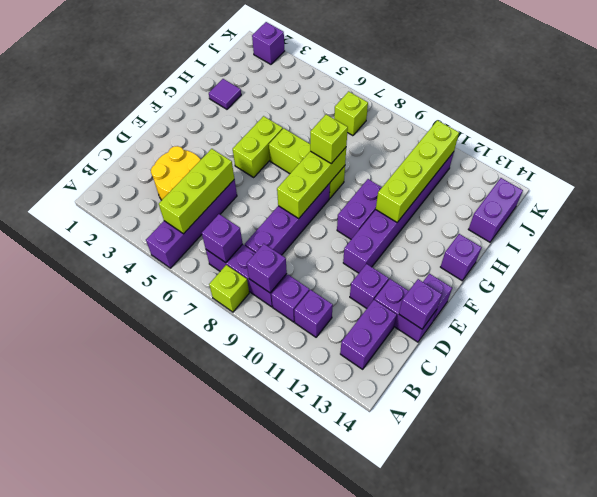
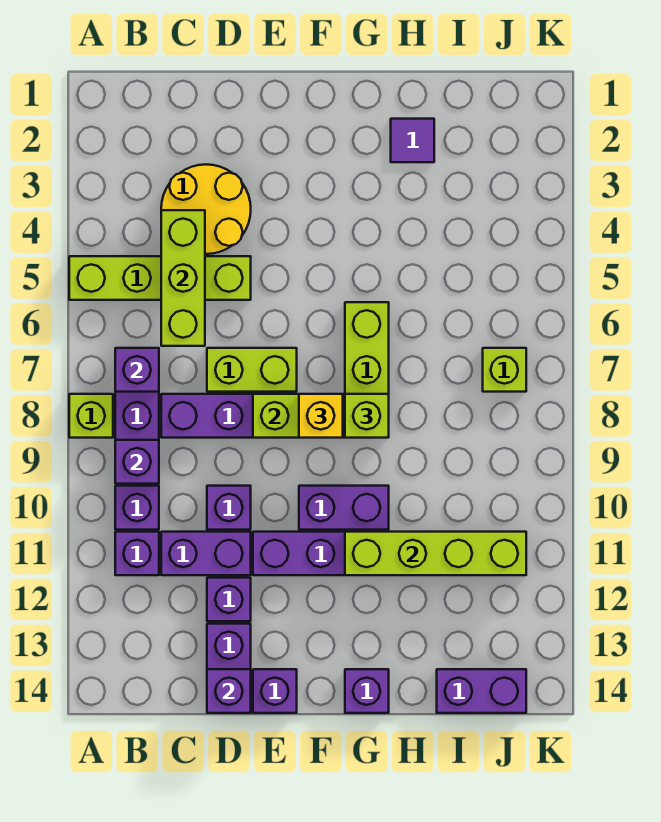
purple brick A5:D5 level 1 -> lime brick A5:D5 level 1
lime brick B5:D5 level 2 -> lime brick C4:C6 level 2
purple brick B13:C13 level 1 -> purple brick C11:D11 level 1
lime brick F5:G5 level 1 -> lime brick D7:E7 level 1
none -> yellow brick F8 level 3
purple brick K2 level 1 -> purple brick D10 level 1

